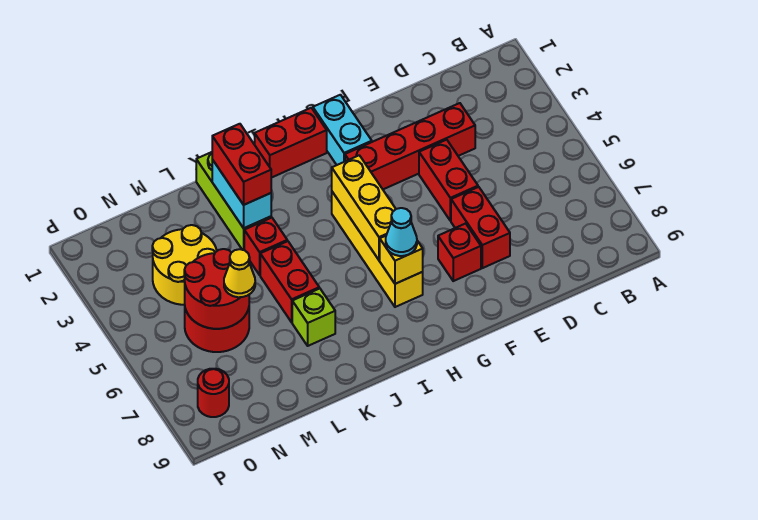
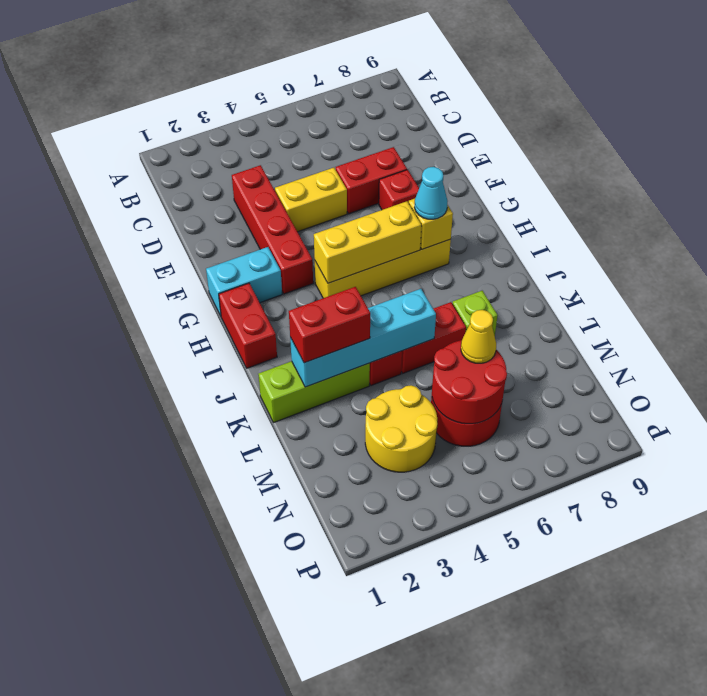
red brick E4:E5 level 1 -> yellow brick E4:E5 level 1
cyan brick K2:K3 level 2 -> cyan brick K2:K5 level 2
red round brick O8 level 1 -> none

